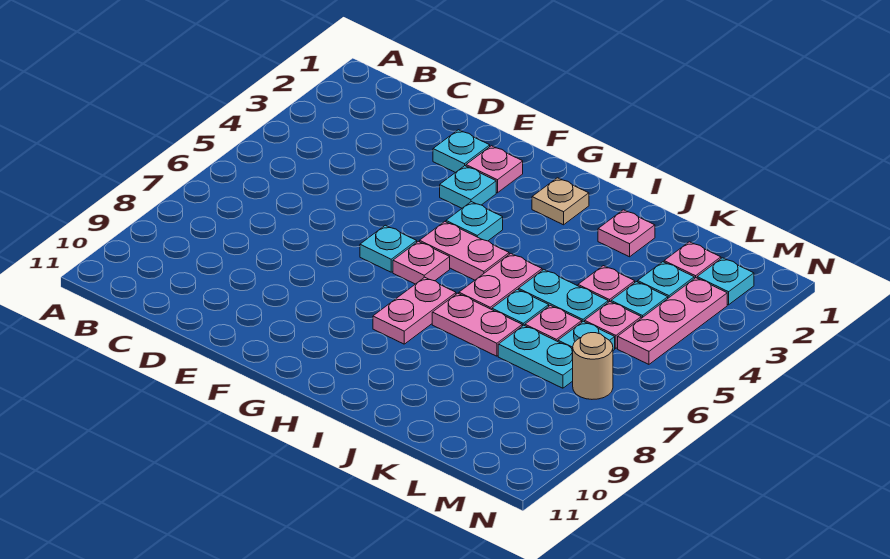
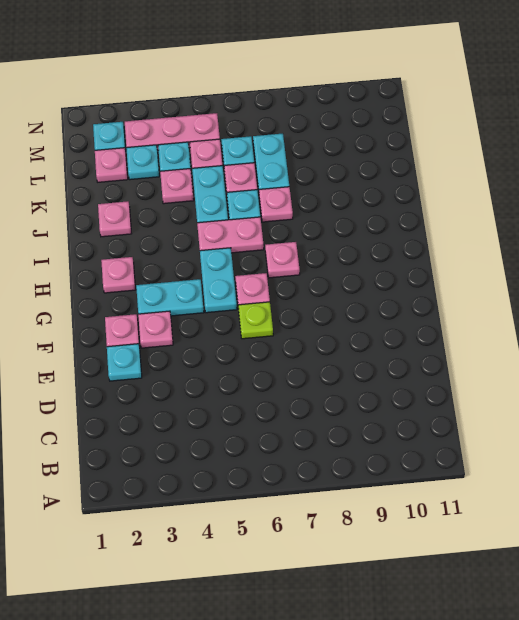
cyan plate F3 level 1 -> pink plate F3 level 1
cyan plate F6 level 1 -> lime plate F6 level 1
cyan plate G4 level 1 -> cyan plate G3:G4 level 1
pink plate G5:H5 level 1 -> cyan plate G5:H5 level 1
tan plate H2 level 1 -> pink plate H2 level 1
pink plate H7:H8 level 1 -> pink plate H7 level 1
pink plate I7:J7 level 1 -> pink plate J7 level 1
tan round brick M7 level 1 -> none

